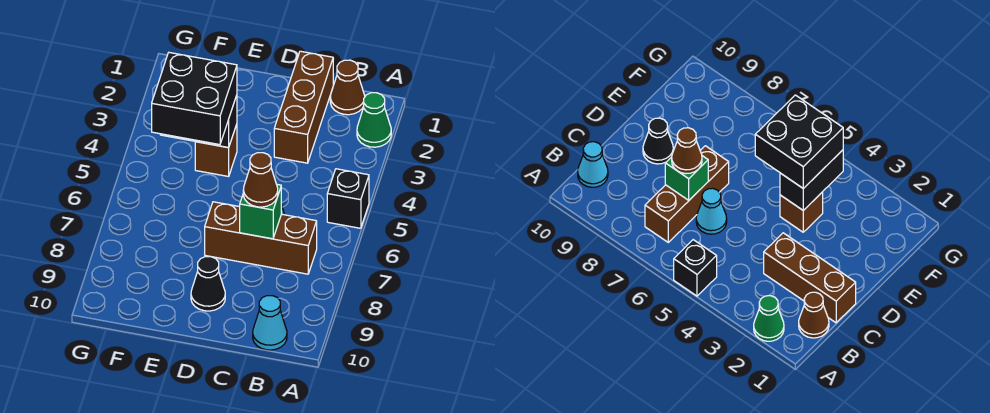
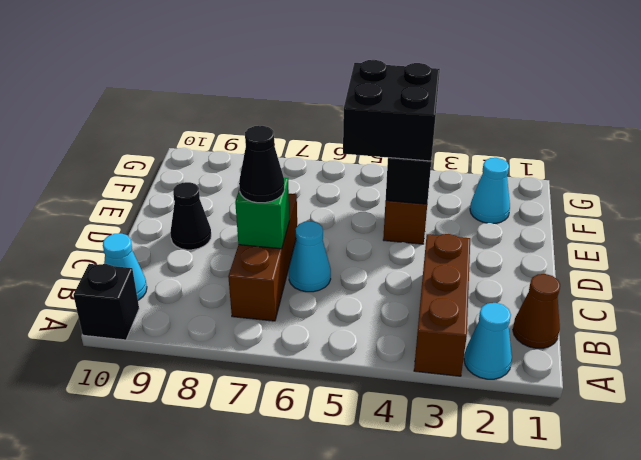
green cone A2 level 1 -> cyan cone A2 level 1
black brick A5 level 1 -> black brick A10 level 1
brown brick C1:C3 level 1 -> brown brick A3:C3 level 1
brown cone C7 level 3 -> black cone C7 level 3
none -> cyan cone F2 level 1

